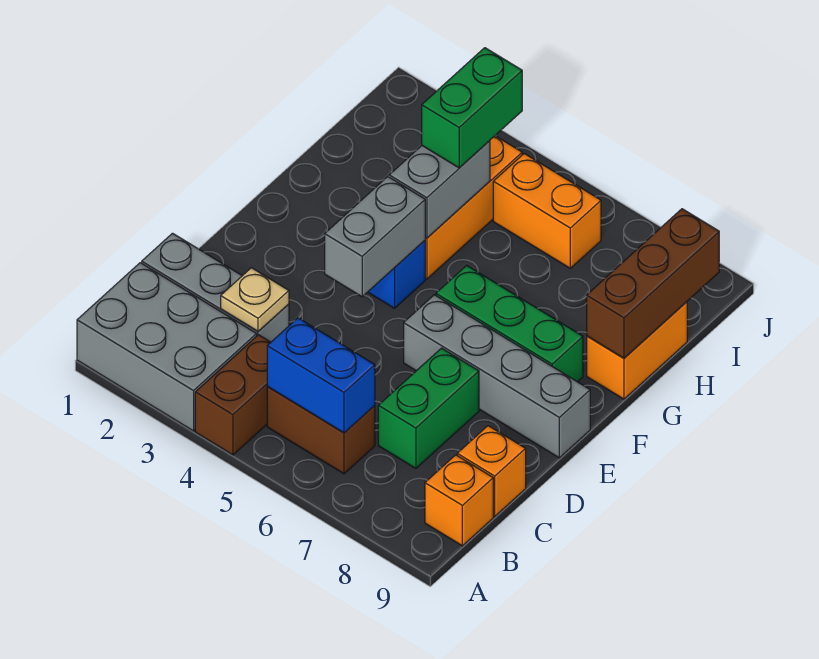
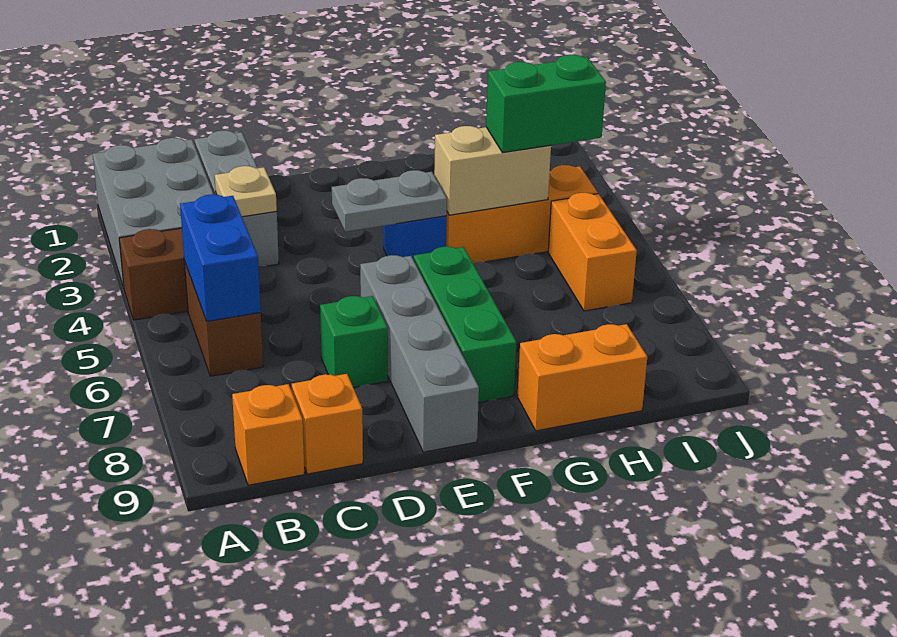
green brick C7:D7 level 1 -> green brick D7 level 1
grey brick E4:F4 level 2 -> grey plate E4:F4 level 2
grey brick G4:H4 level 2 -> tan brick G4:H4 level 2
brown brick G9:I9 level 2 -> none

